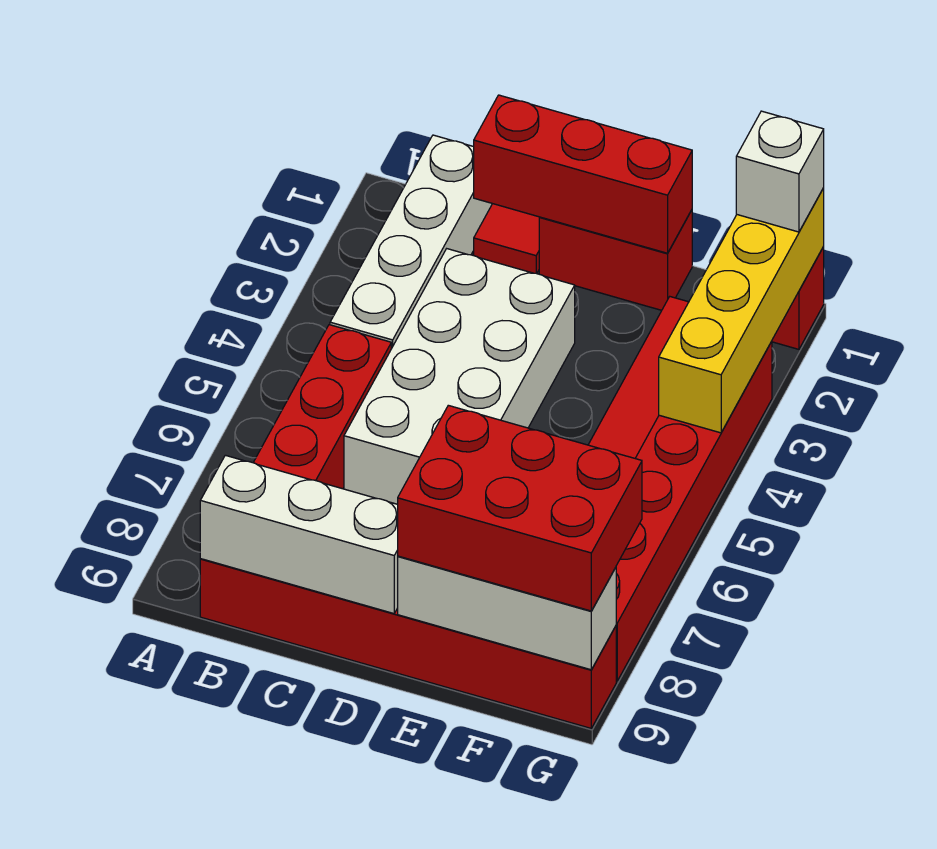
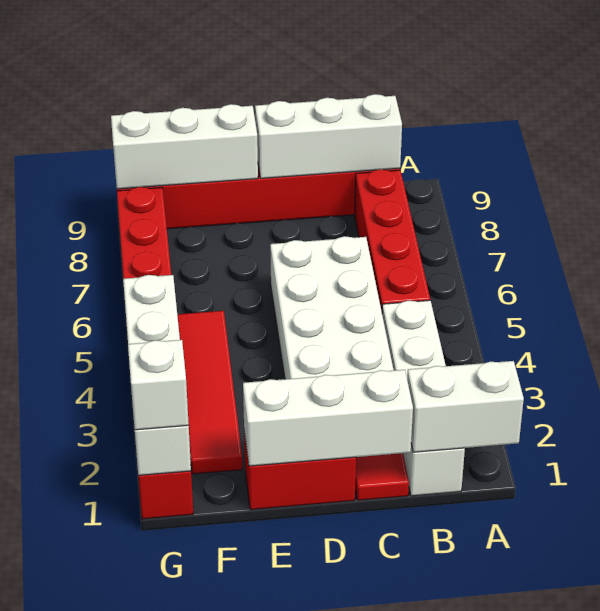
none -> white brick A1:B1 level 2
red brick C1:E1 level 2 -> white brick C1:E1 level 2
red brick E8:G9 level 3 -> none
yellow brick G1:G4 level 2 -> white brick G1:G4 level 2

